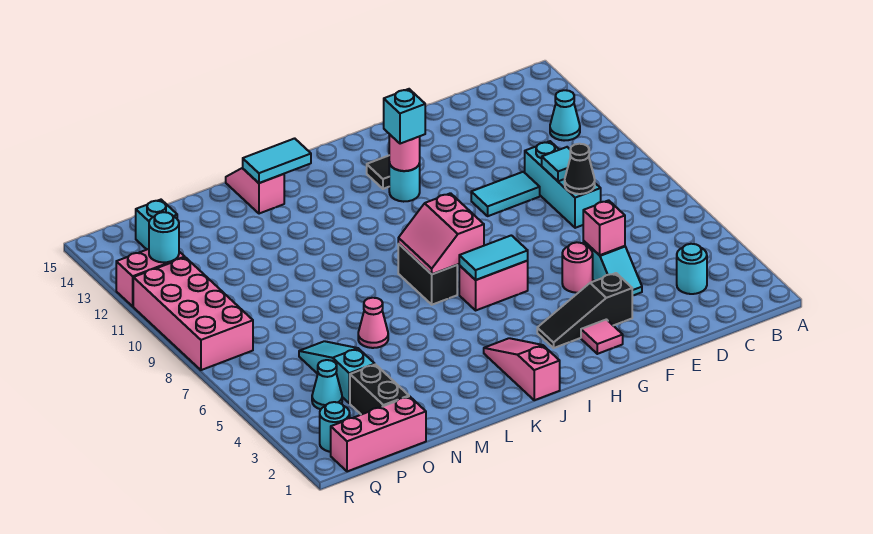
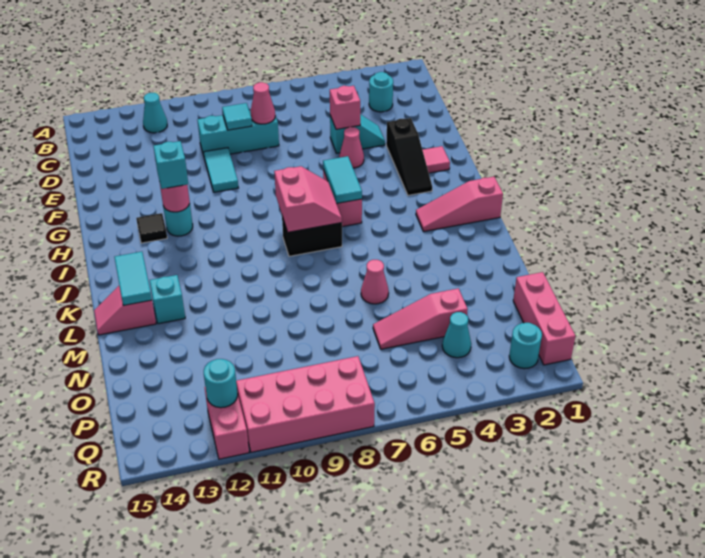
black cone D8 level 2 -> pink cone D8 level 2
pink round brick F5 level 1 -> pink cone F5 level 1
pink slope I7:J8 level 2 top I -> pink slope I7:J8 level 2 top 8
black brick O2:O3 level 1 -> none
cyan slope O4:O6 level 1 top 4 -> pink slope O4:O6 level 1 top 4
cyan brick P14 level 1 -> cyan brick L13 level 1

